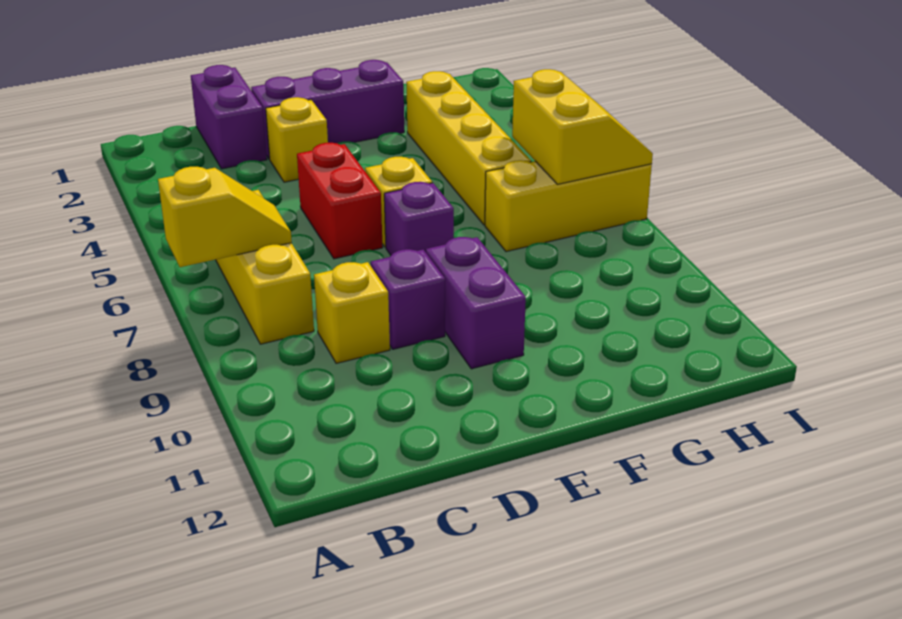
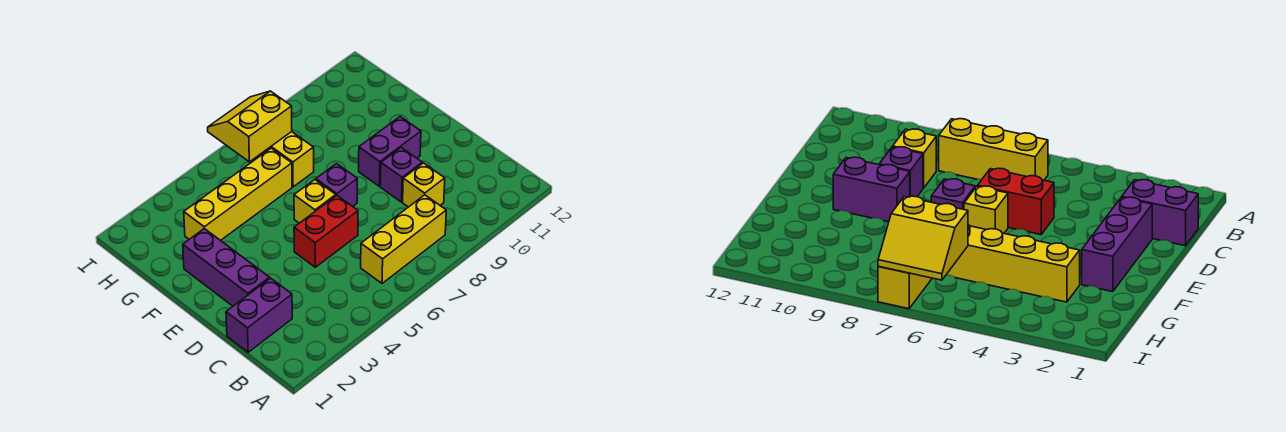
yellow slope A7:B7 level 2 top A -> none
yellow brick D3 level 1 -> none

